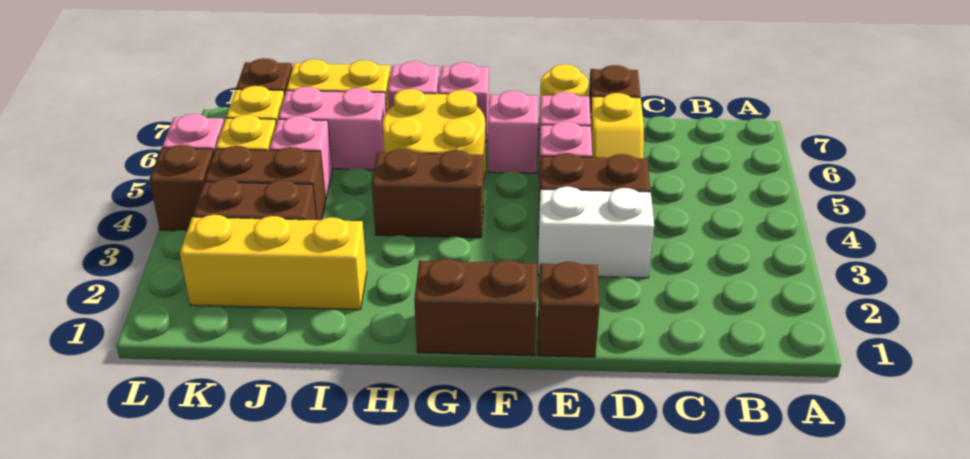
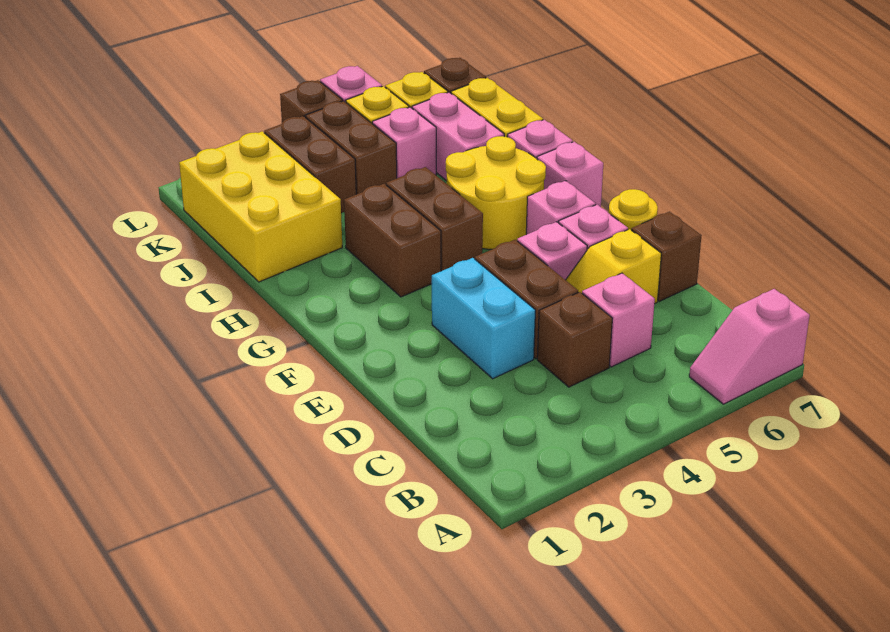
none -> pink slope A6:A7 level 1 top 7
none -> pink brick C5 level 1
white brick D3:E3 level 1 -> cyan brick D3:E3 level 1
brown brick E1 level 1 -> brown brick C4 level 1
brown brick F1:G1 level 1 -> brown brick G3:H3 level 1
yellow brick I2:K2 level 1 -> yellow brick I1:K2 level 1

